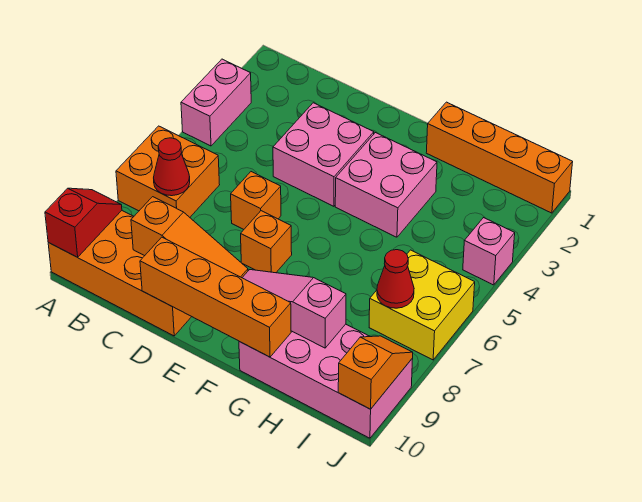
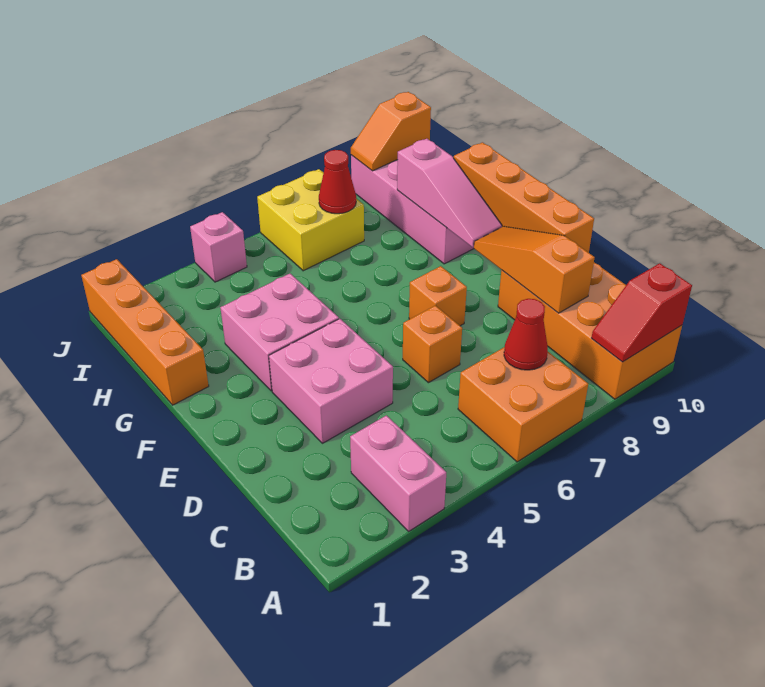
pink brick A3:A4 level 1 -> pink brick A3:B3 level 1

